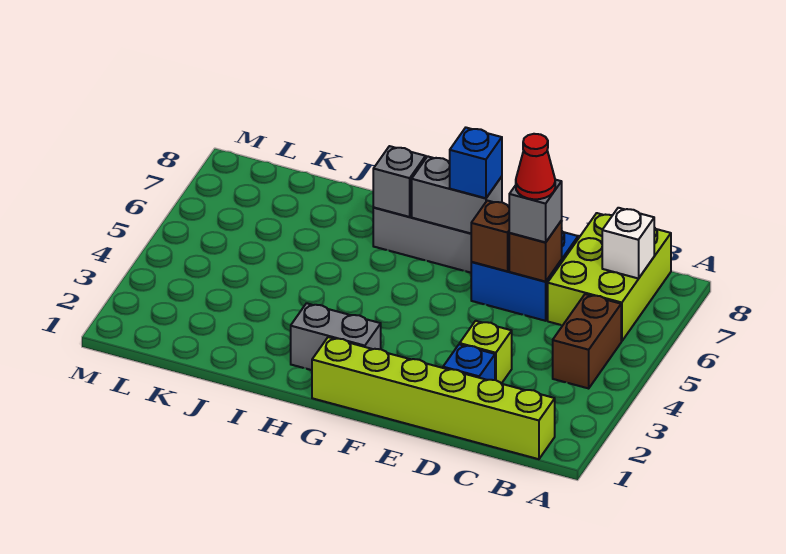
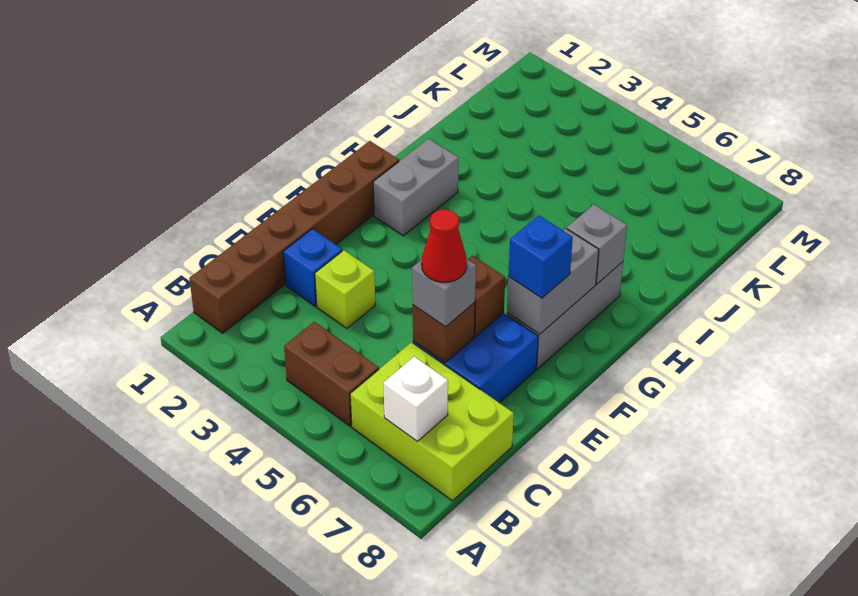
lime brick B1:G1 level 1 -> brown brick B1:G1 level 1

